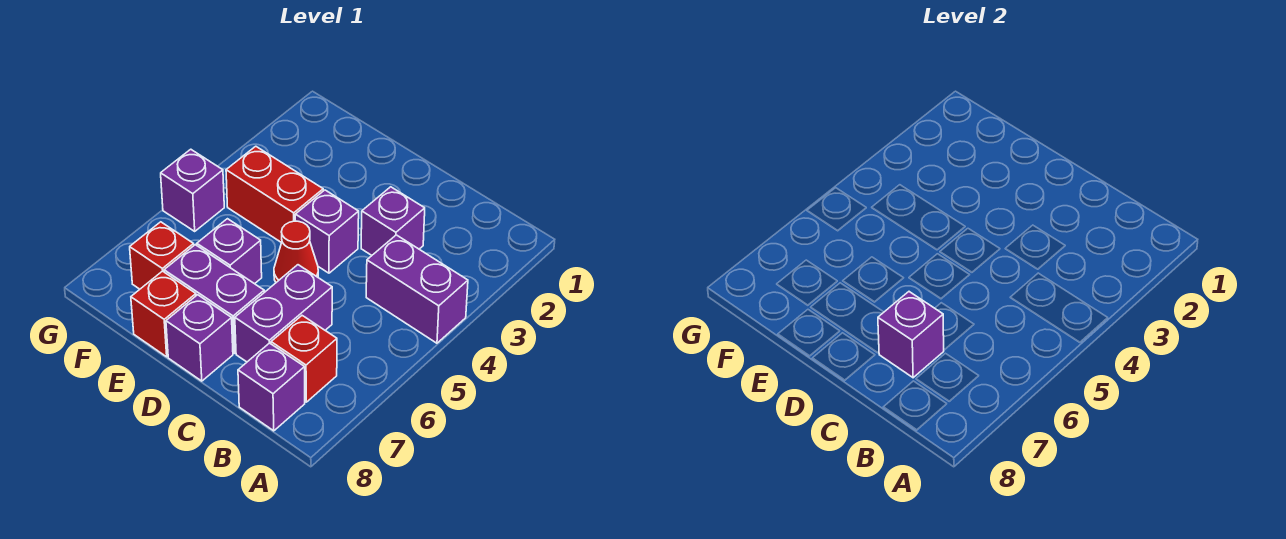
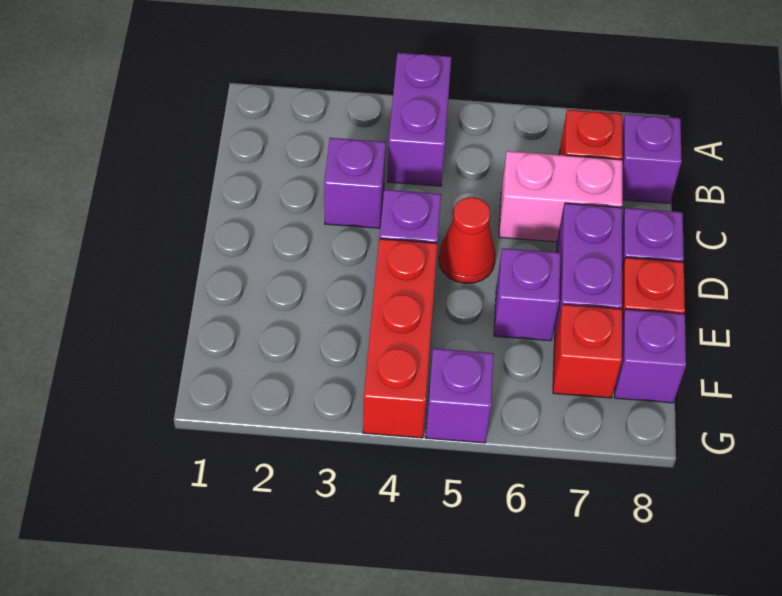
purple brick C6:C7 level 1 -> pink brick C6:C7 level 1
purple brick C7 level 2 -> purple brick F8 level 1
red brick E4:F4 level 1 -> red brick E4:G4 level 1

